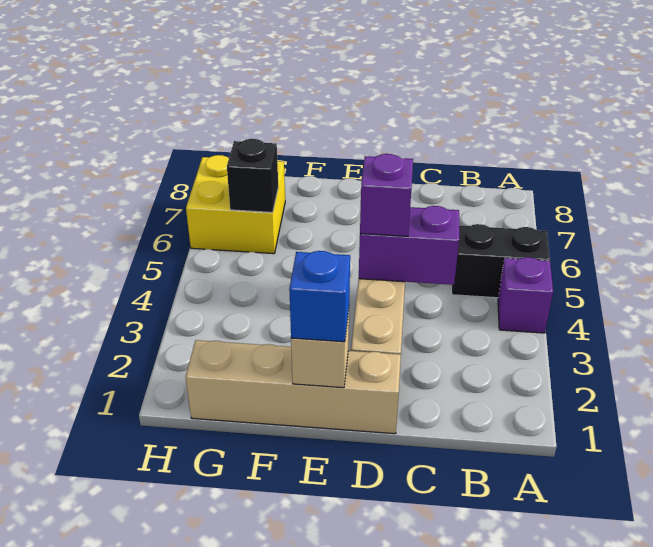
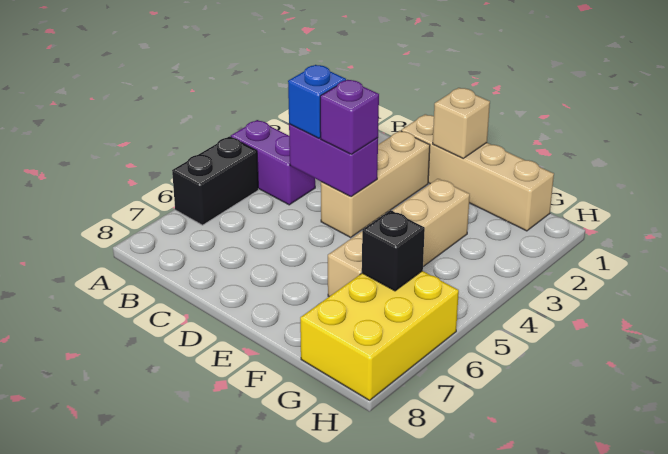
purple brick A4 level 1 -> purple brick A4:B4 level 1
black brick A5:B5 level 1 -> black brick A5:A6 level 1
blue brick E1 level 3 -> blue brick C4 level 3
none -> tan brick F3:F6 level 1
yellow brick G6:H7 level 1 -> yellow brick G6:H8 level 1

